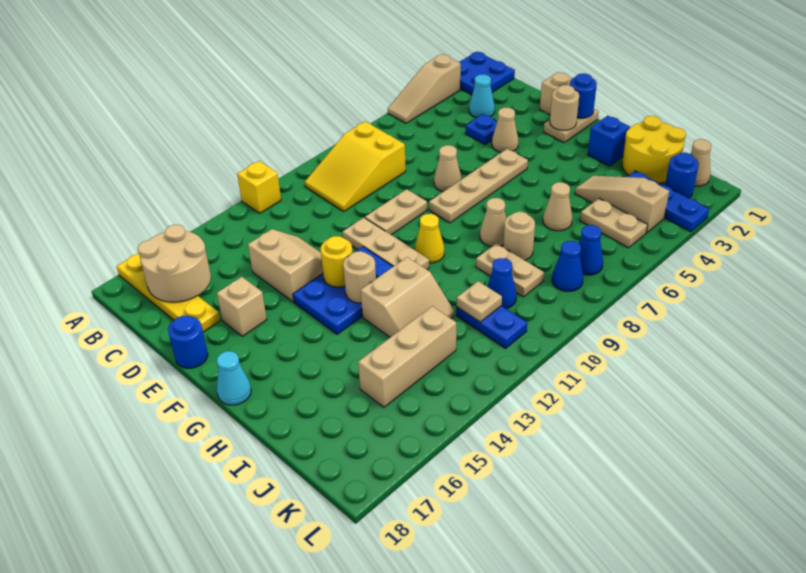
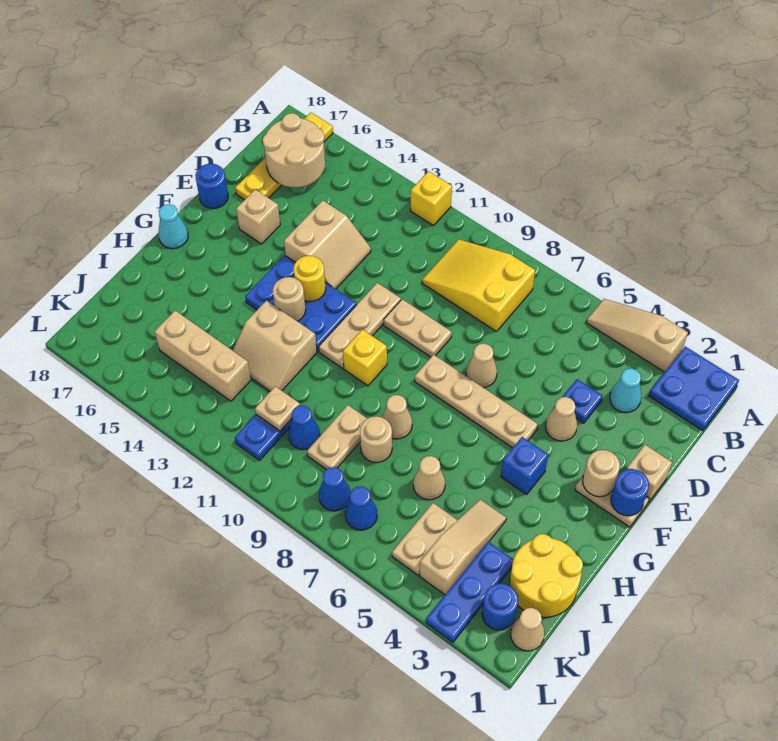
yellow cone G10 level 1 -> yellow brick G10 level 1
blue brick H2 level 1 -> blue brick G4 level 1

